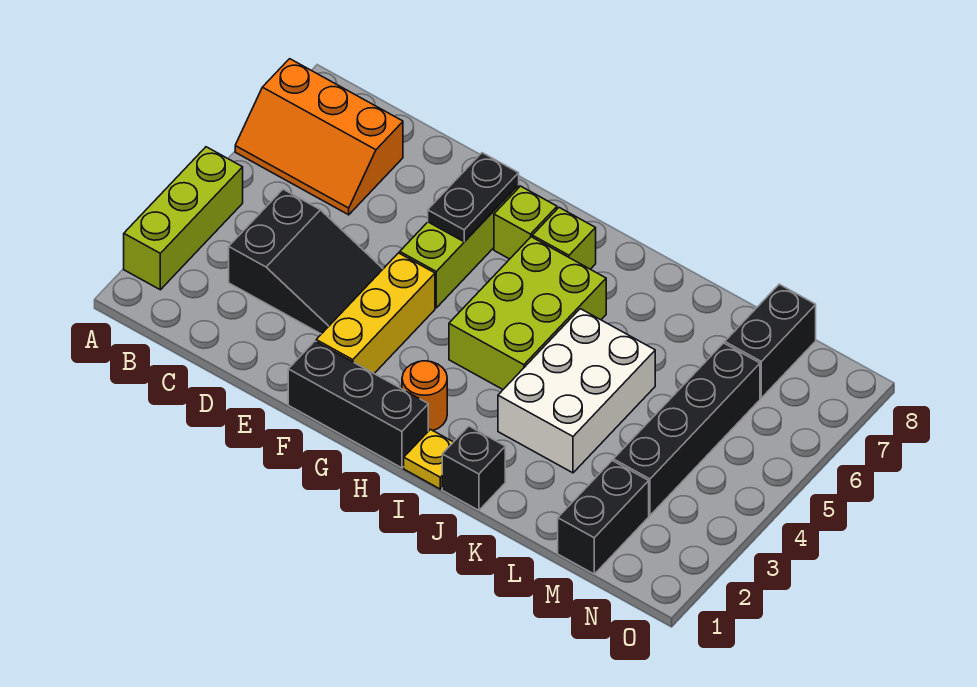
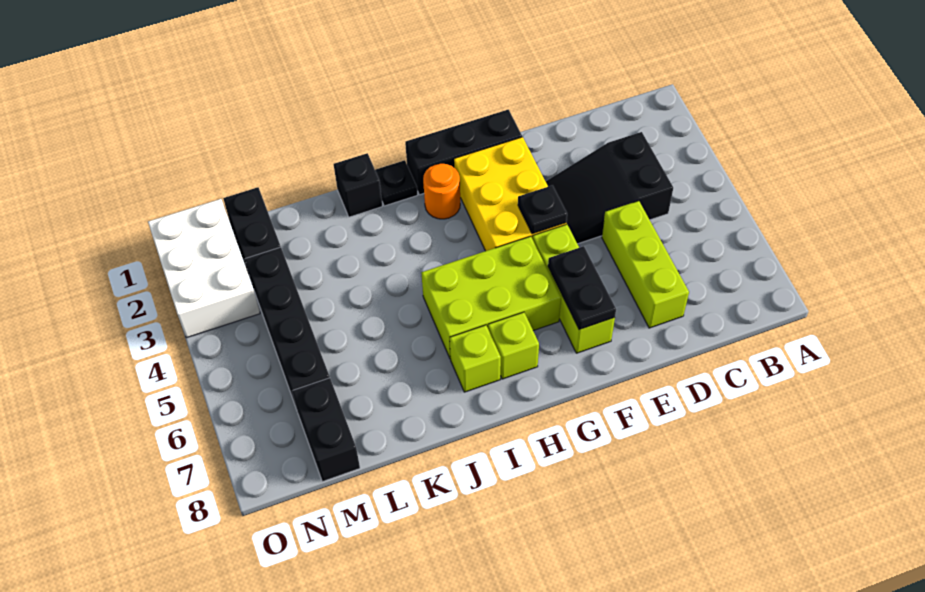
lime brick A2:A4 level 1 -> lime brick D5:D7 level 1
orange slope A6:C7 level 1 top 7 -> none
yellow brick F2:F4 level 1 -> yellow brick F2:G4 level 1
none -> black plate F4 level 2
lime brick G7 level 1 -> lime brick I7 level 1
lime brick H4:I6 level 1 -> lime brick G5:I6 level 1
yellow plate I1 level 1 -> black plate I1 level 1
white brick J3:K5 level 1 -> white brick N1:O3 level 1

